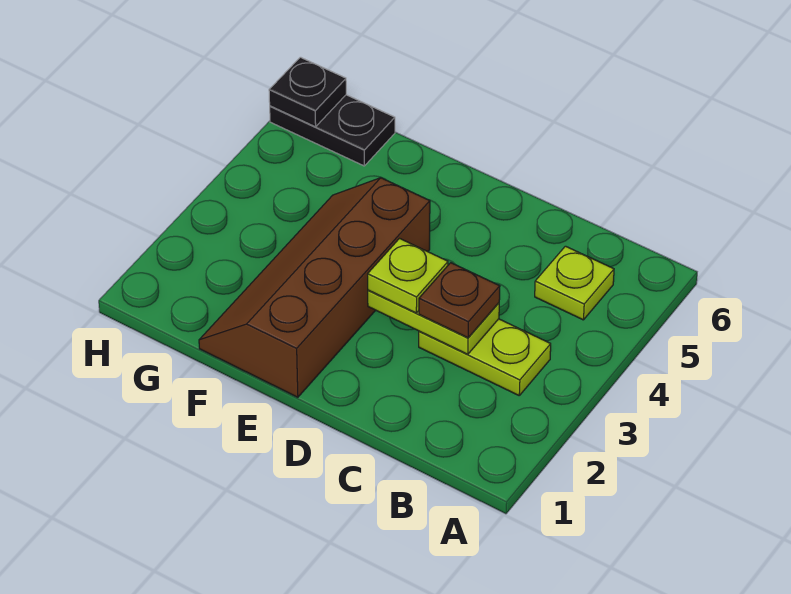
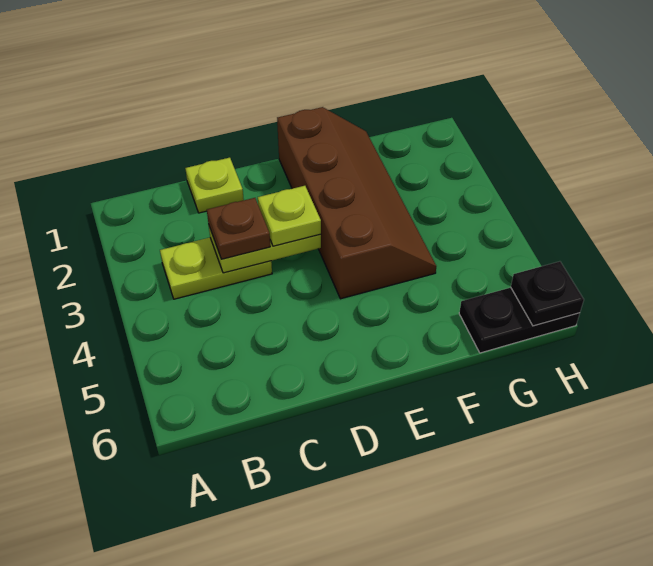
lime plate B5 level 1 -> lime plate C1 level 1

